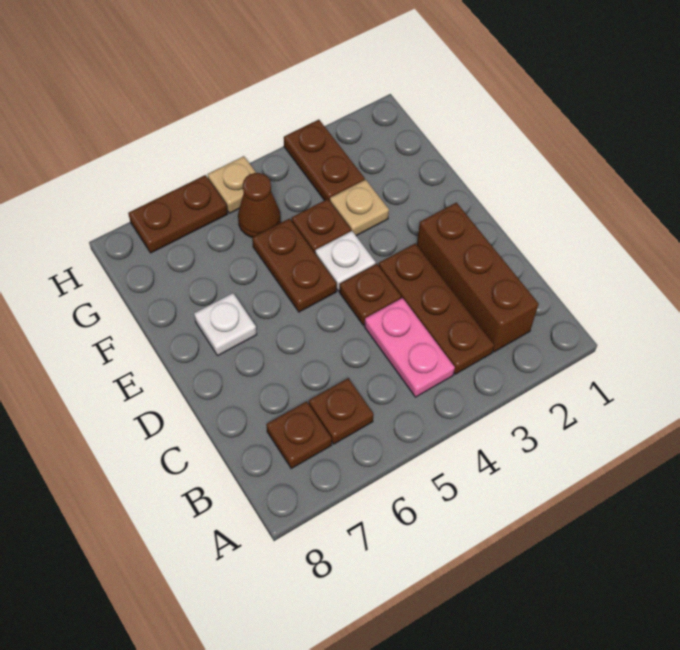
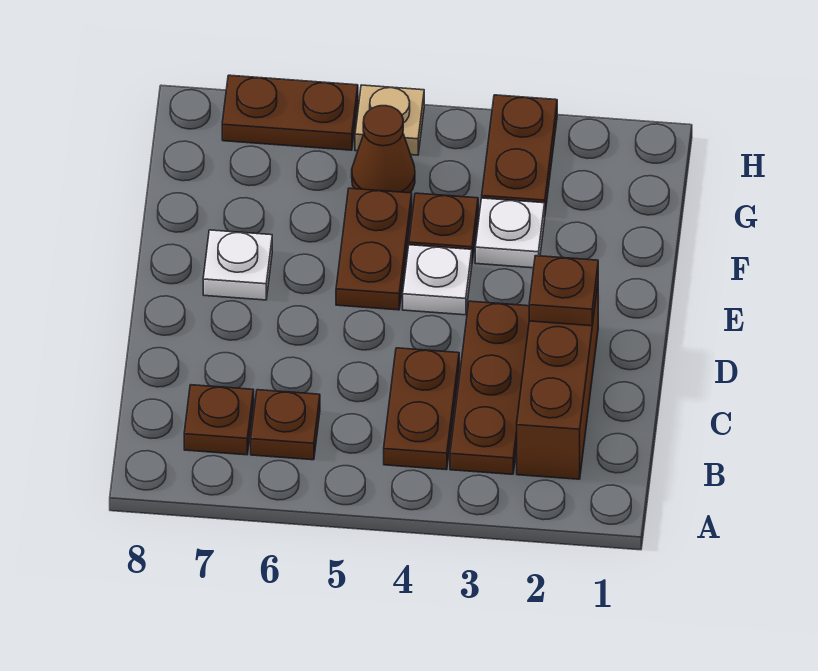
pink plate B4:C4 level 1 -> brown plate B4:C4 level 1
brown plate D4 level 1 -> brown plate D2 level 2
tan plate F3 level 1 -> white plate F3 level 1

